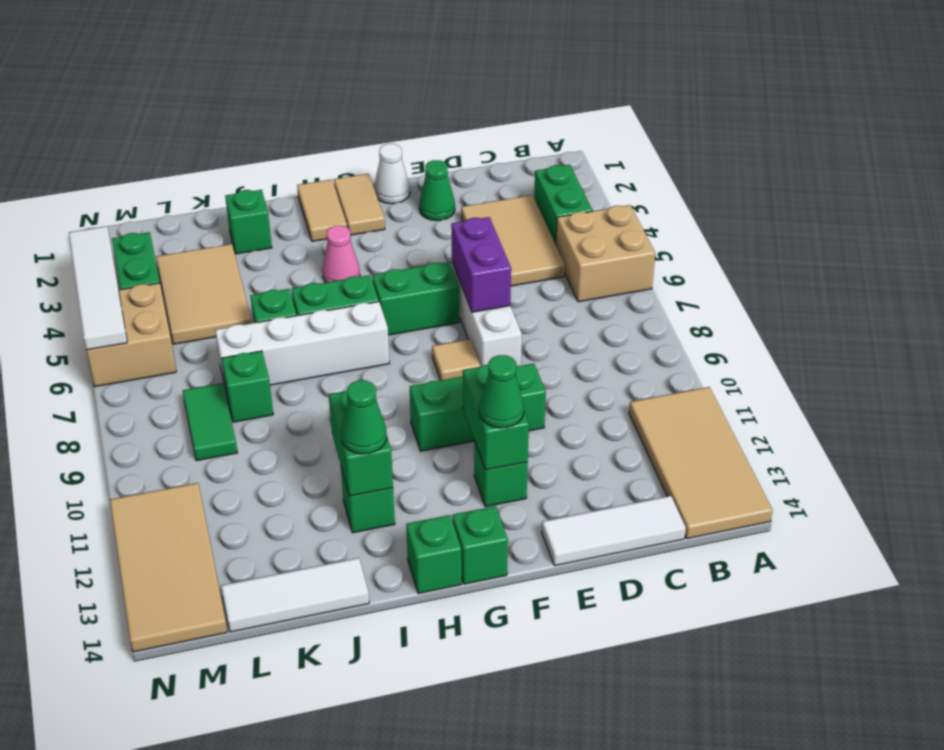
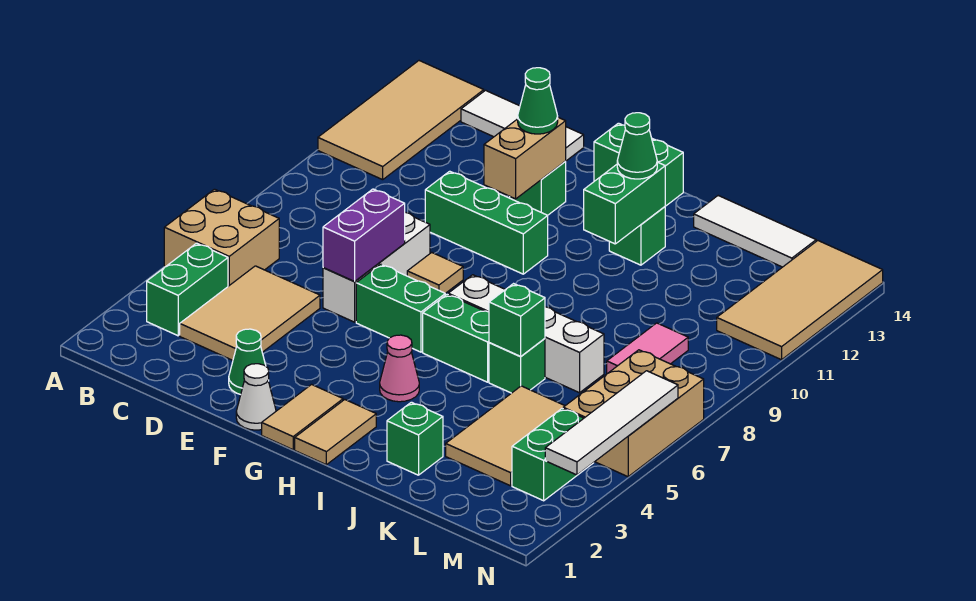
green brick F11:F12 level 2 -> tan brick F11:F12 level 2
green brick K8 level 1 -> green brick J6 level 2
green tile L8:L9 level 1 -> pink tile L8:L9 level 1
tan brick M5:N6 level 1 -> tan brick M5:N7 level 1

